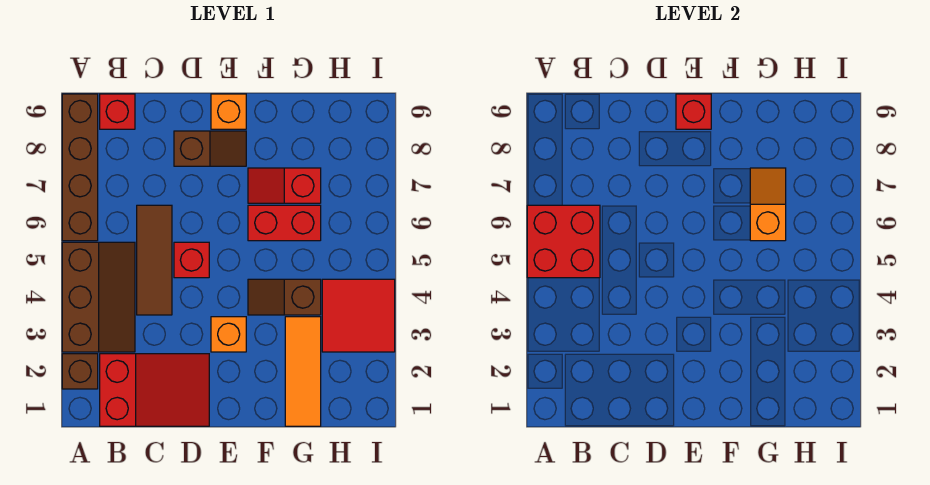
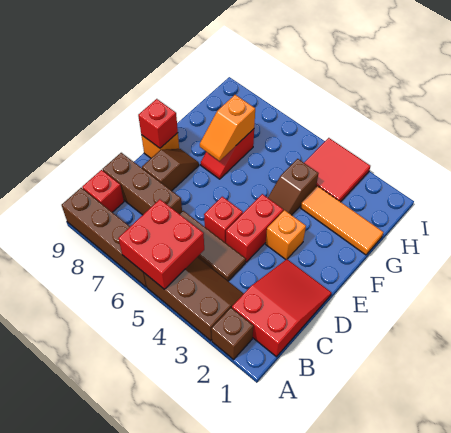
none -> brown brick C7:C9 level 1
red brick F6:G6 level 1 -> red brick D4:E4 level 1
orange slope G6:G7 level 2 top 6 -> orange slope F7:G7 level 2 top G

